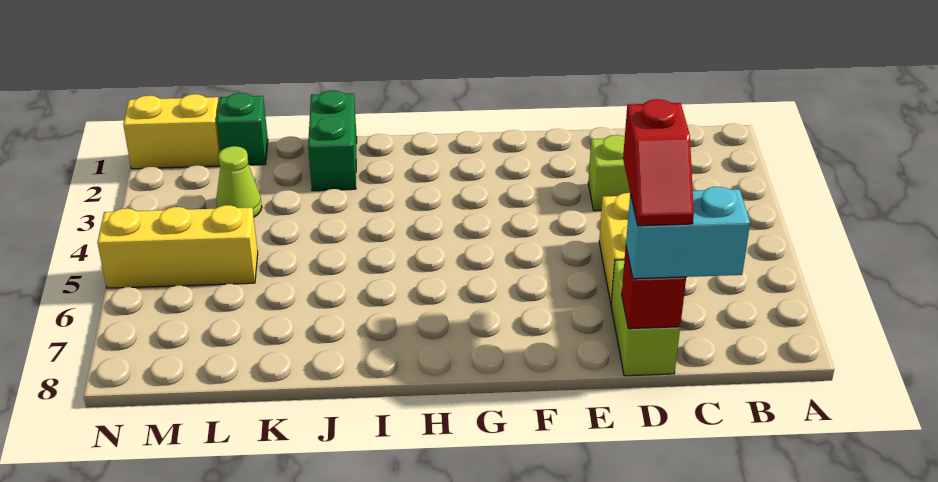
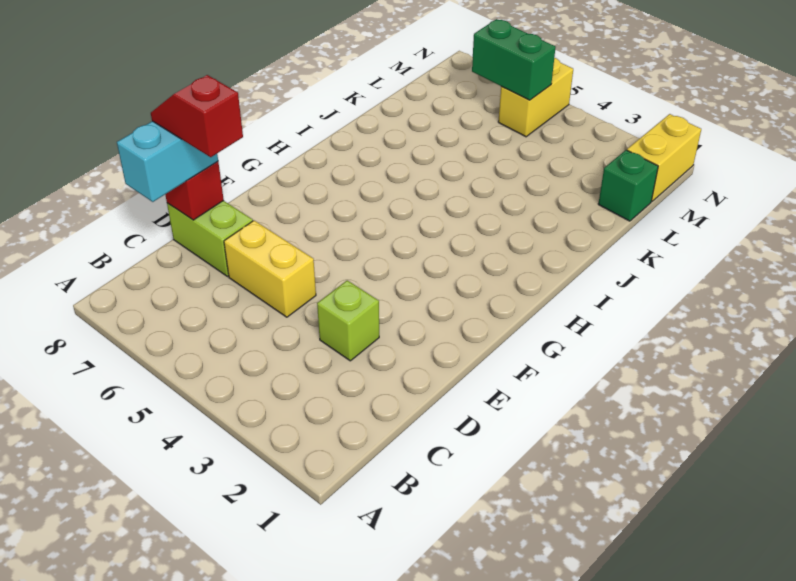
green brick J1:J2 level 1 -> green brick M5:M6 level 2
lime cone L3 level 1 -> none
yellow brick L5:N5 level 1 -> yellow brick M5:N5 level 1

